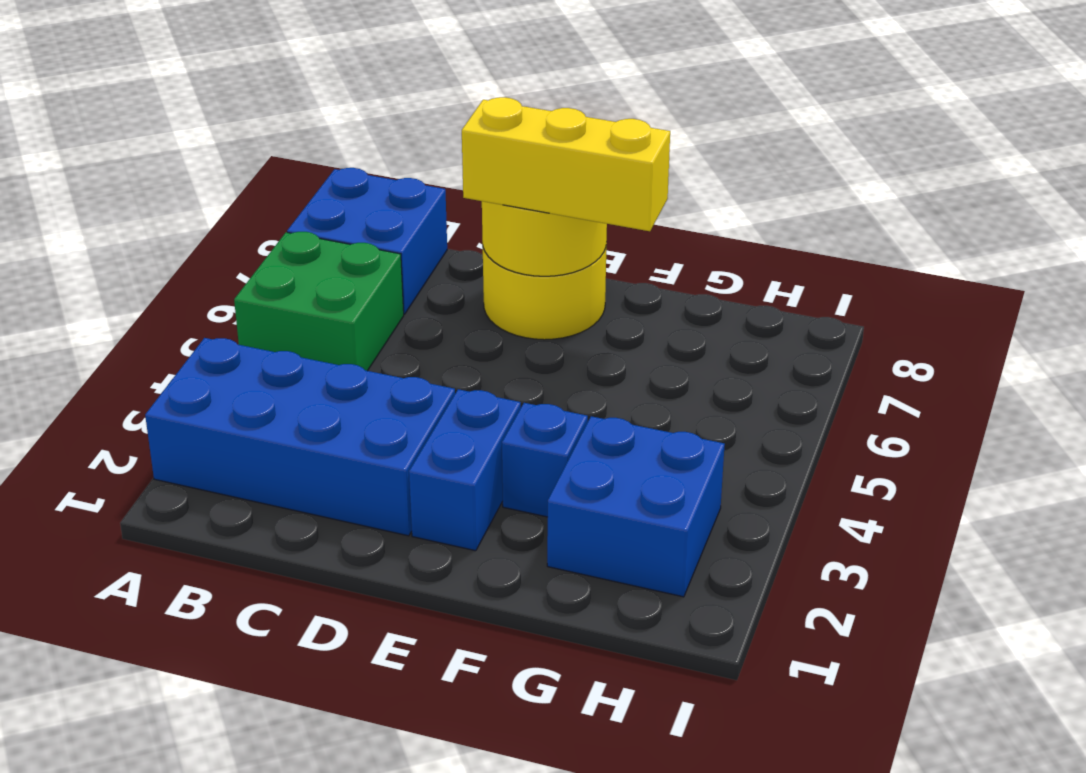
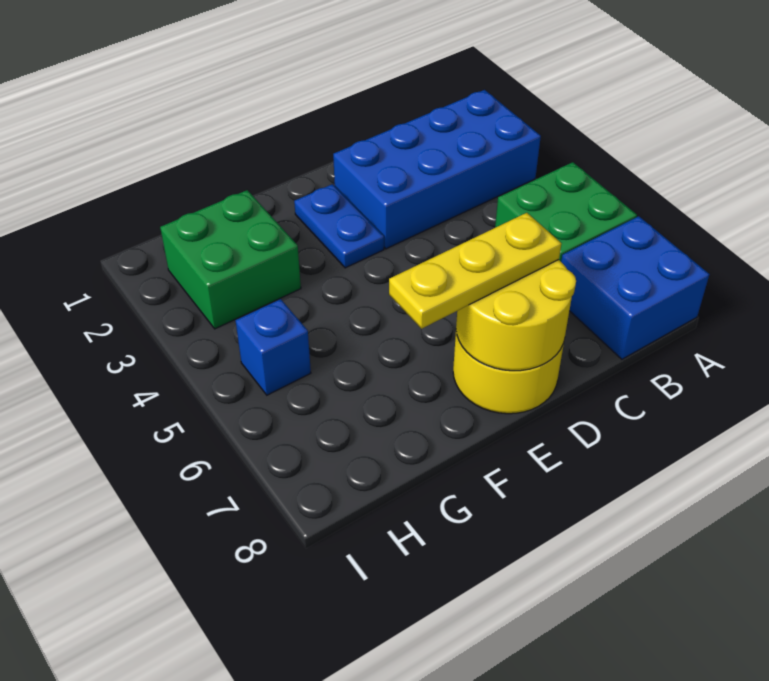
yellow brick D7:F7 level 3 -> yellow plate D7:F7 level 3
blue brick E2:E3 level 1 -> blue plate E2:E3 level 1
blue brick F3 level 1 -> blue brick H5 level 1
blue brick G2:H3 level 1 -> green brick G2:H3 level 1

